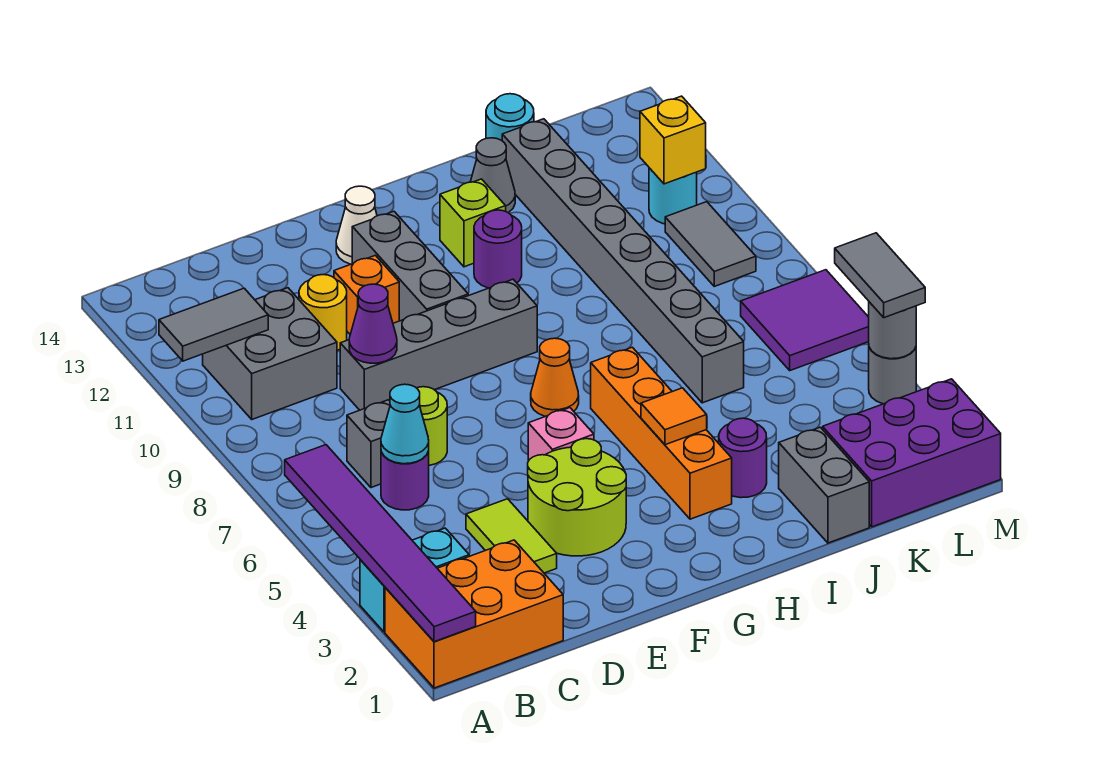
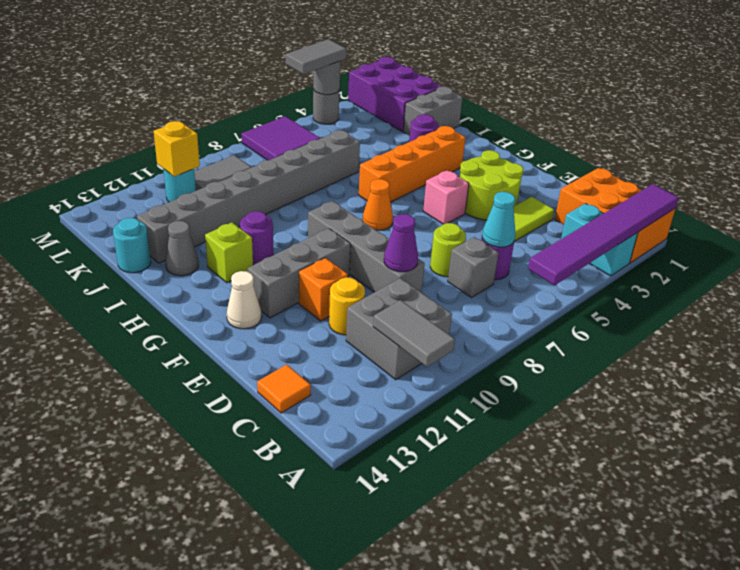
orange tile H4 level 2 -> orange tile C14 level 1

